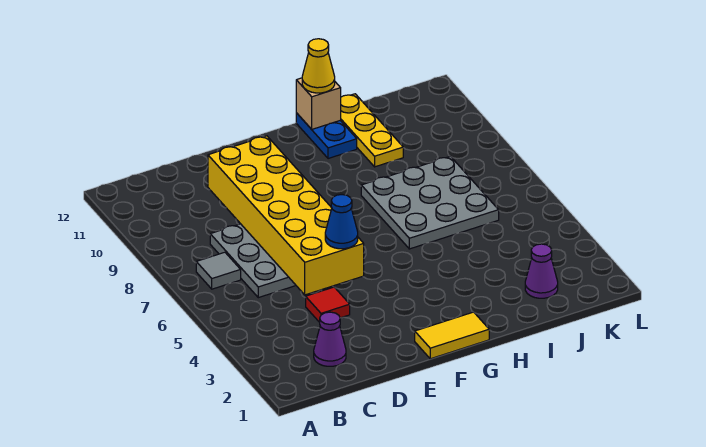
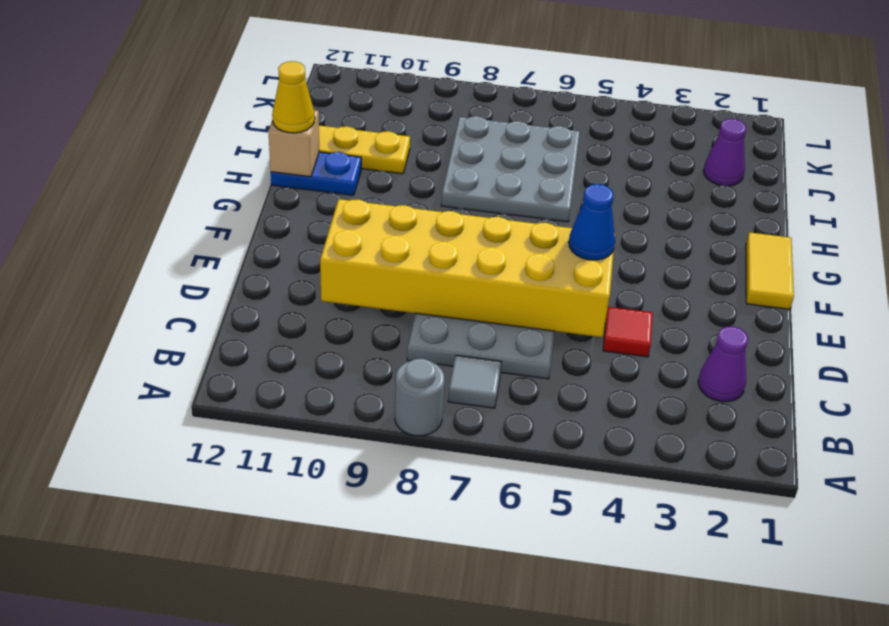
none -> grey round brick A8 level 1

